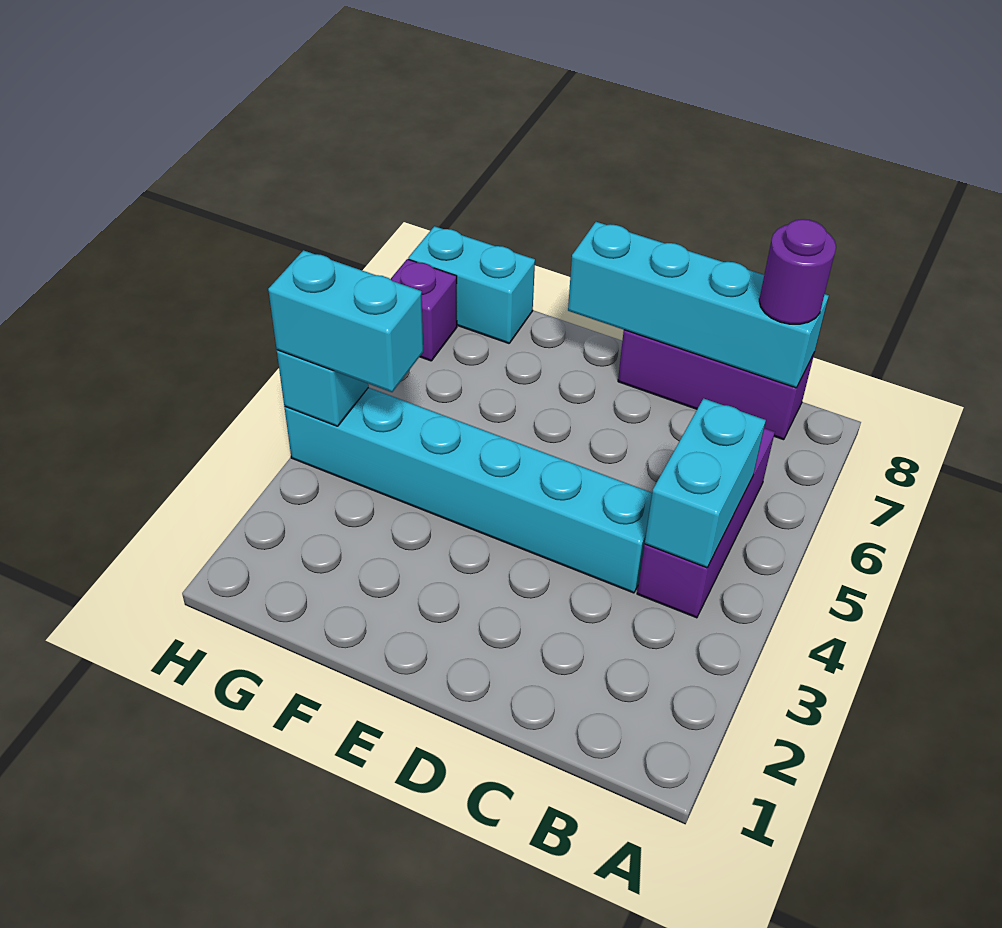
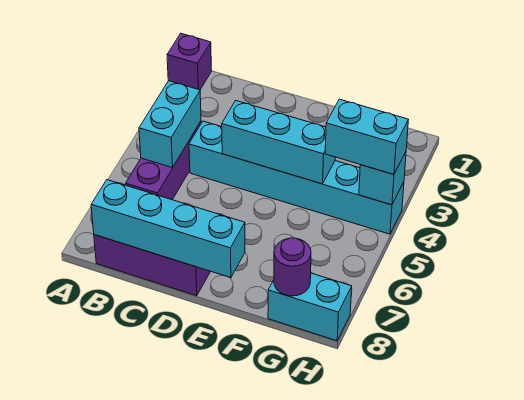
purple round brick B8 level 3 -> purple round brick G8 level 2
none -> cyan brick D4:F4 level 2
purple brick H7 level 1 -> purple brick A1 level 1

